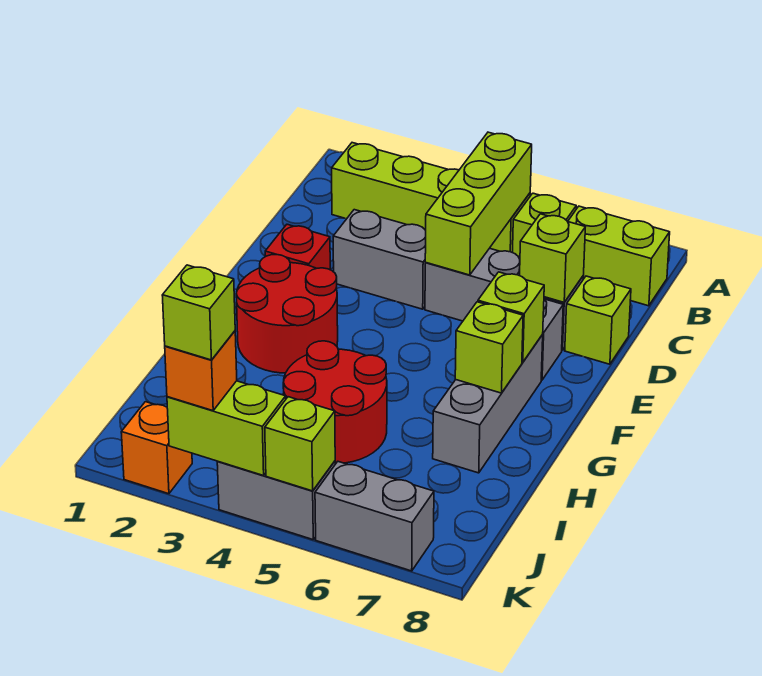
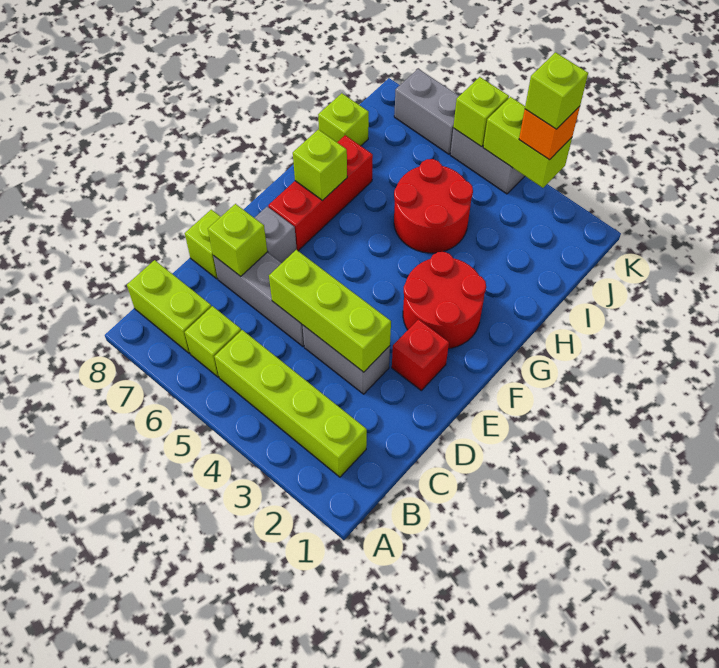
lime brick B5:D5 level 2 -> lime brick D3:D5 level 2
grey brick F7:H7 level 1 -> red brick F7:H7 level 1
lime brick F7 level 2 -> lime brick I8 level 1
orange brick K2 level 1 -> none

